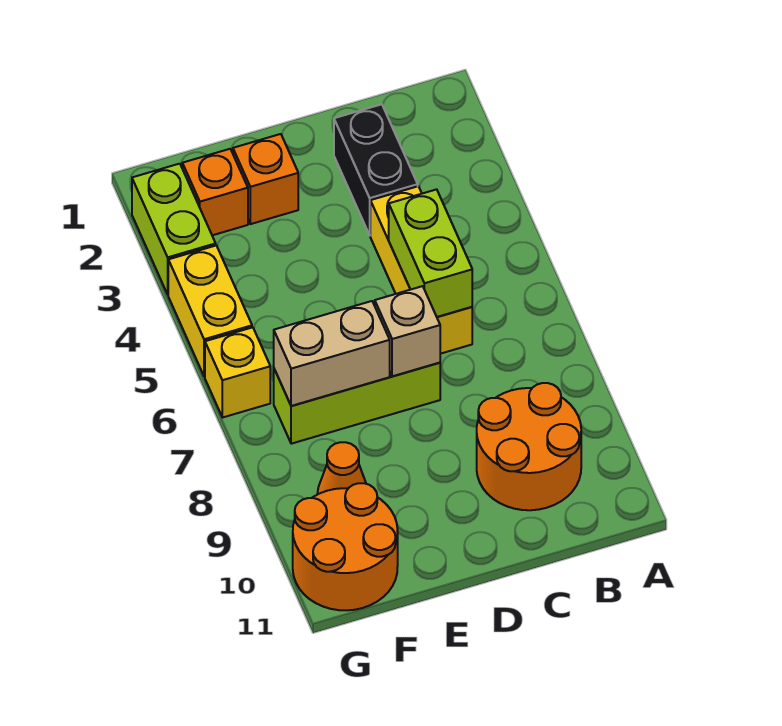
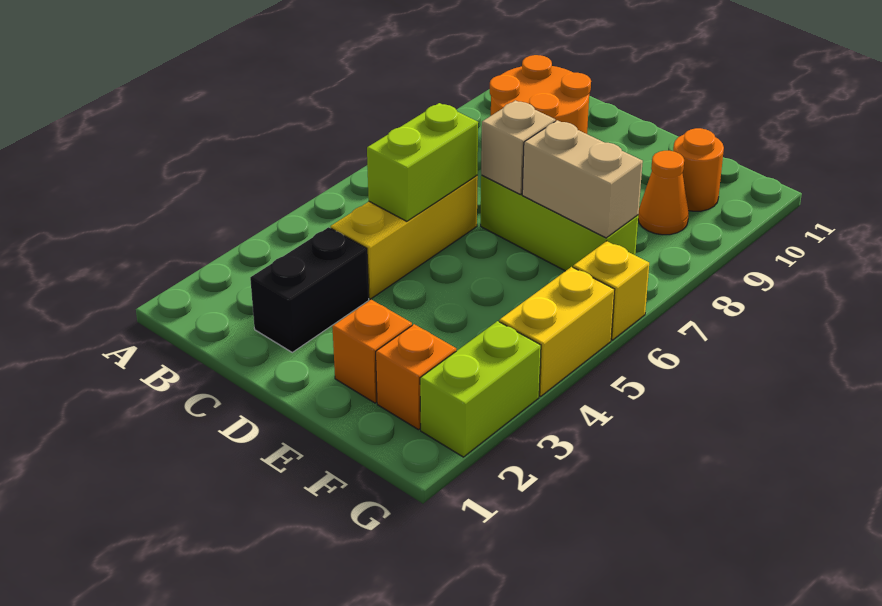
orange round brick F10:G11 level 1 -> orange round brick F10 level 1

